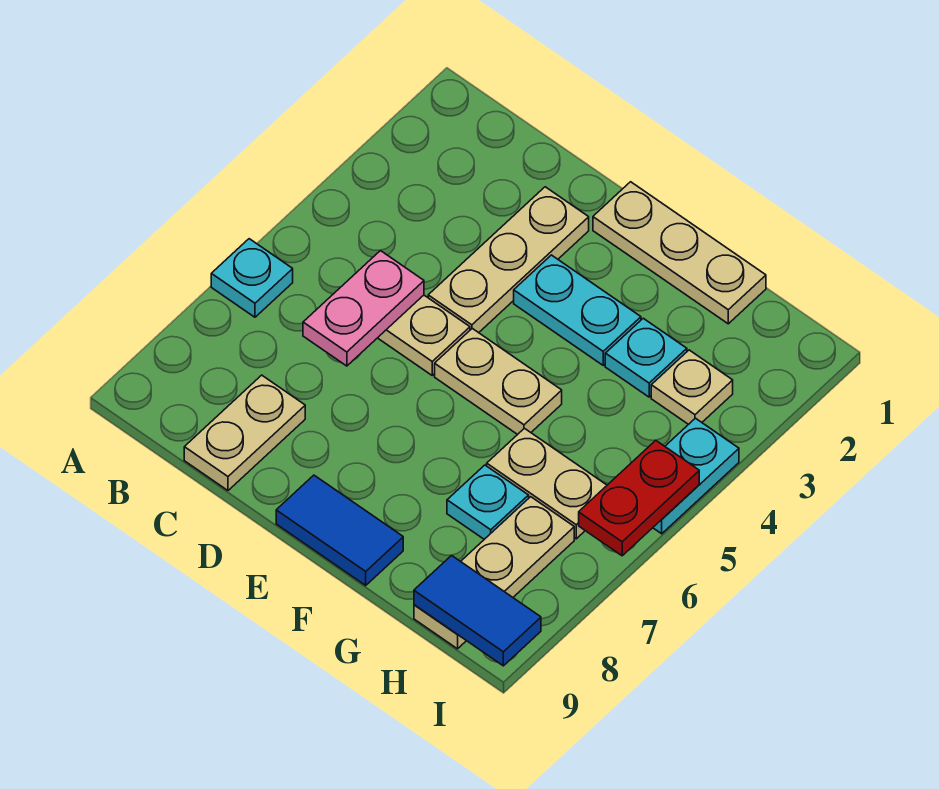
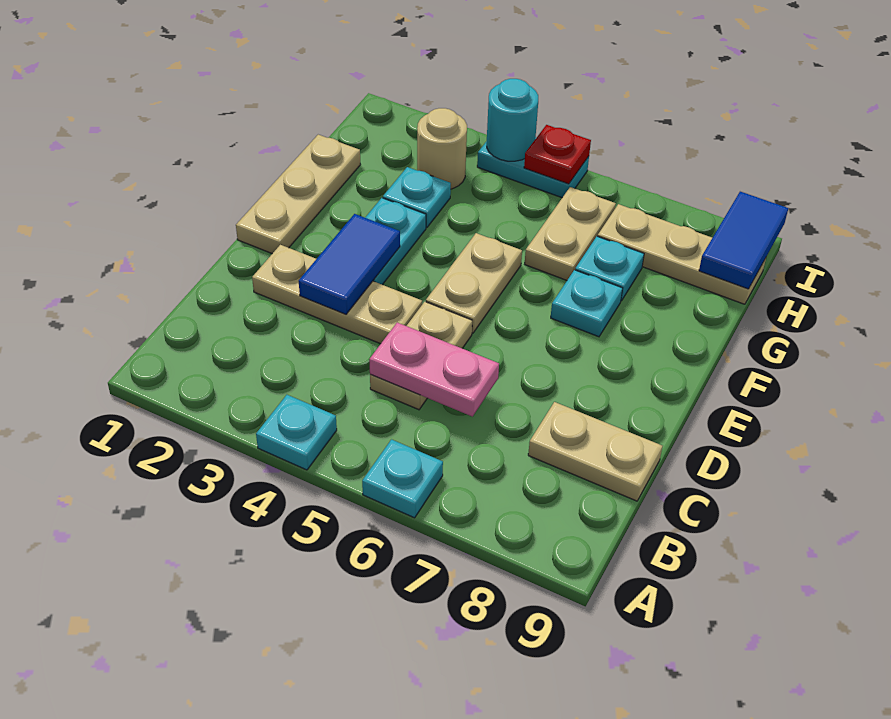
none -> cyan plate A4 level 1
blue tile E9:F9 level 1 -> blue tile D3:E3 level 2
none -> cyan plate F7 level 1
tan plate H3 level 1 -> tan round brick H3 level 1
none -> cyan round brick I4 level 2
red plate I5:I6 level 2 -> red plate I5 level 2

